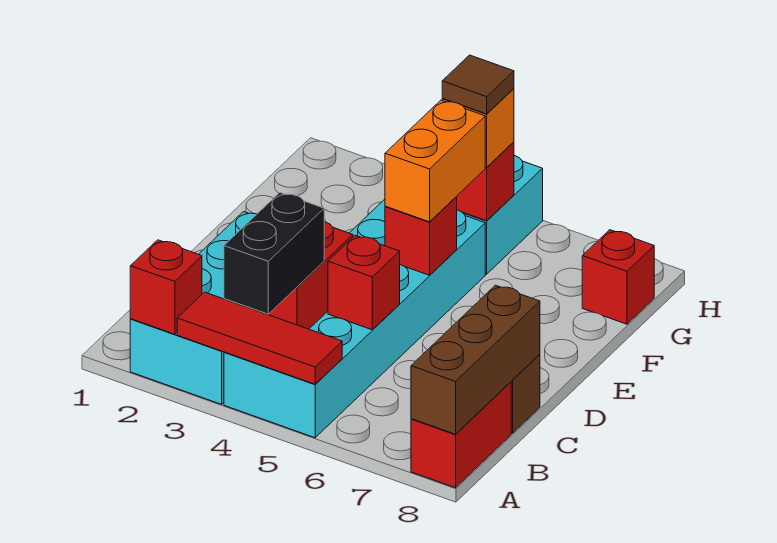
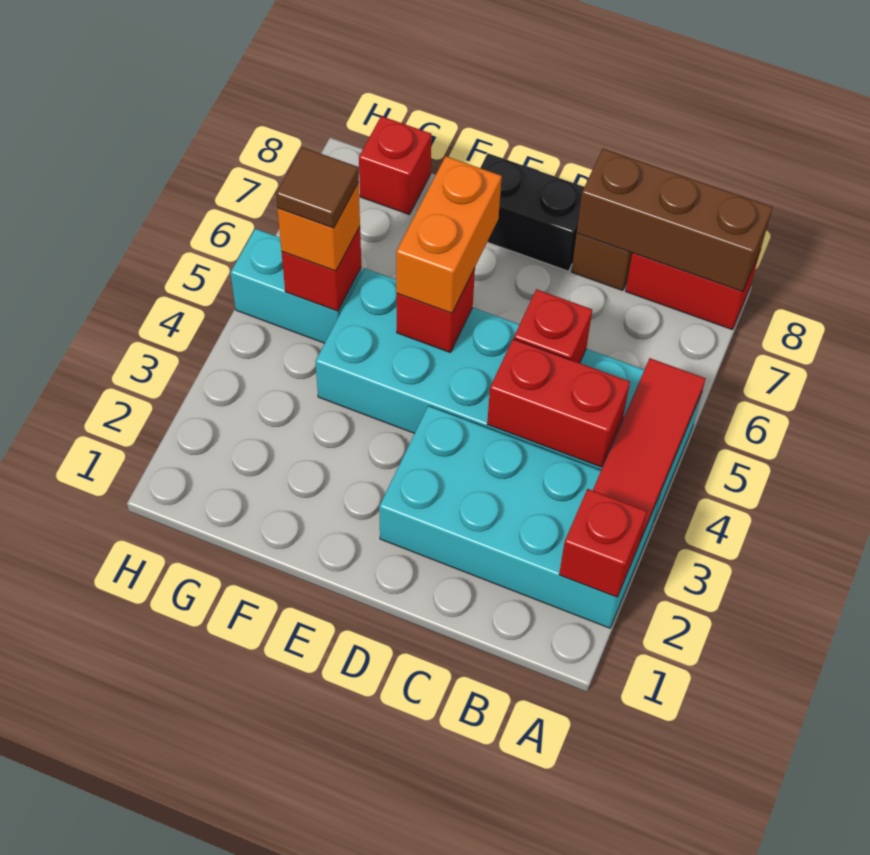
black brick A4:B4 level 3 -> black brick D8:E8 level 1
orange brick E5:F5 level 3 -> orange brick E5:E6 level 3

